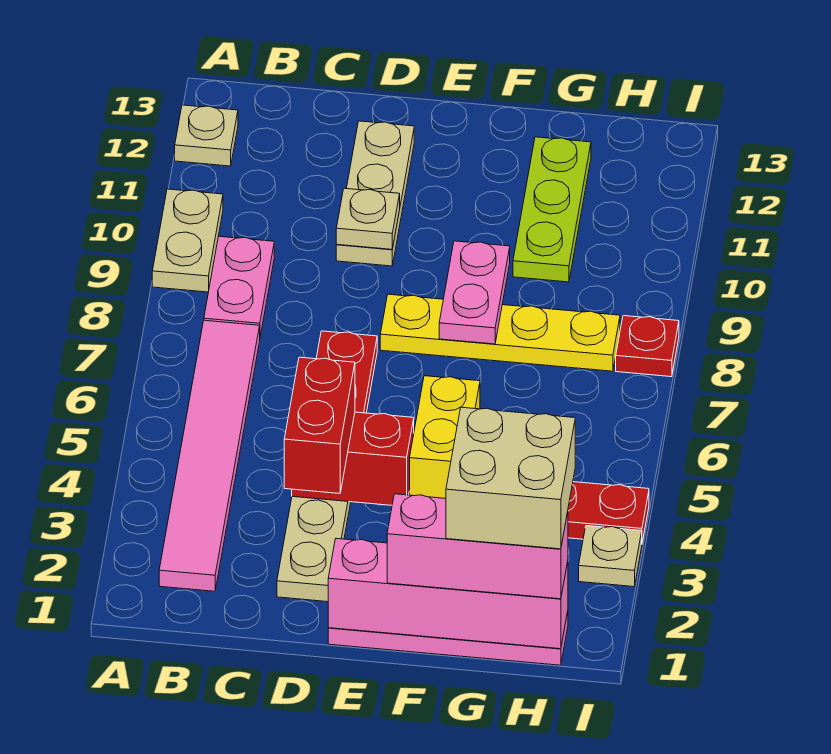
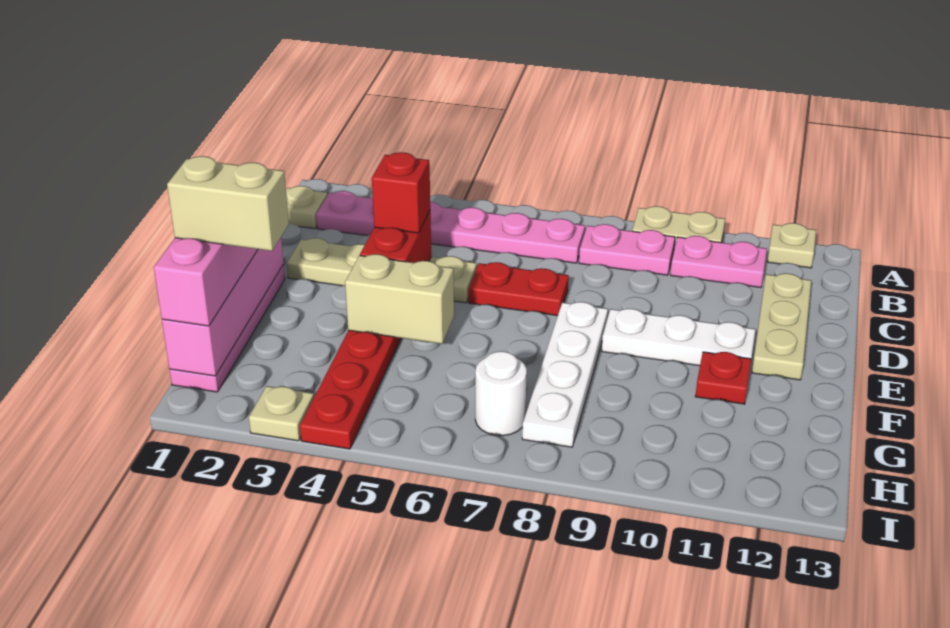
pink tile B2:B7 level 1 -> pink plate B2:B7 level 1
red brick D3:D4 level 3 -> red brick D4 level 3
tan plate D10:D12 level 1 -> tan plate C12:E12 level 1
tan plate D10 level 2 -> tan plate B1 level 1
yellow plate E8:H8 level 1 -> white plate E8:H8 level 1
none -> white plate E9:E11 level 1
yellow brick F4:F5 level 2 -> tan brick F4:F5 level 2
pink plate F8:F9 level 2 -> pink plate B10:B11 level 1
tan brick G1:H2 level 4 -> tan brick G1:G2 level 4
lime plate G10:G12 level 1 -> none
none -> white round brick H7 level 1
red plate I8 level 1 -> red plate F11 level 1

